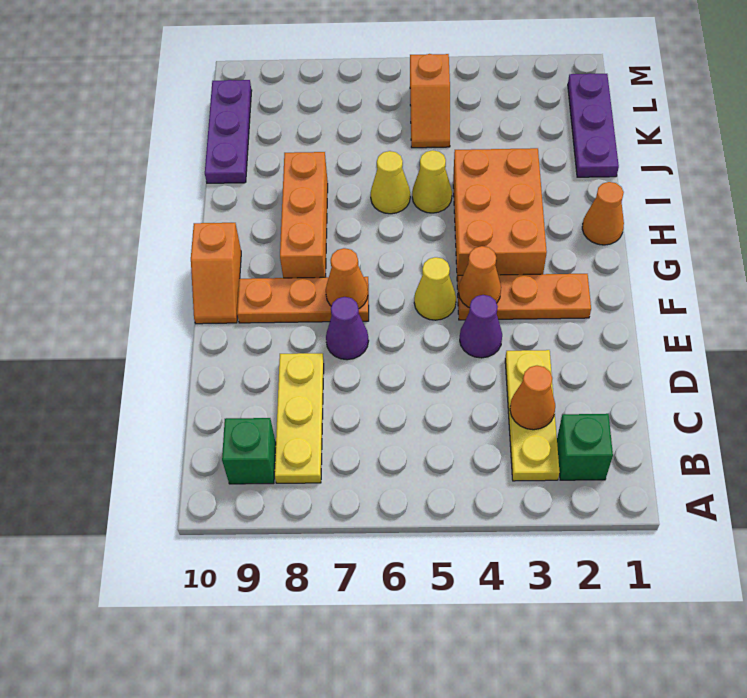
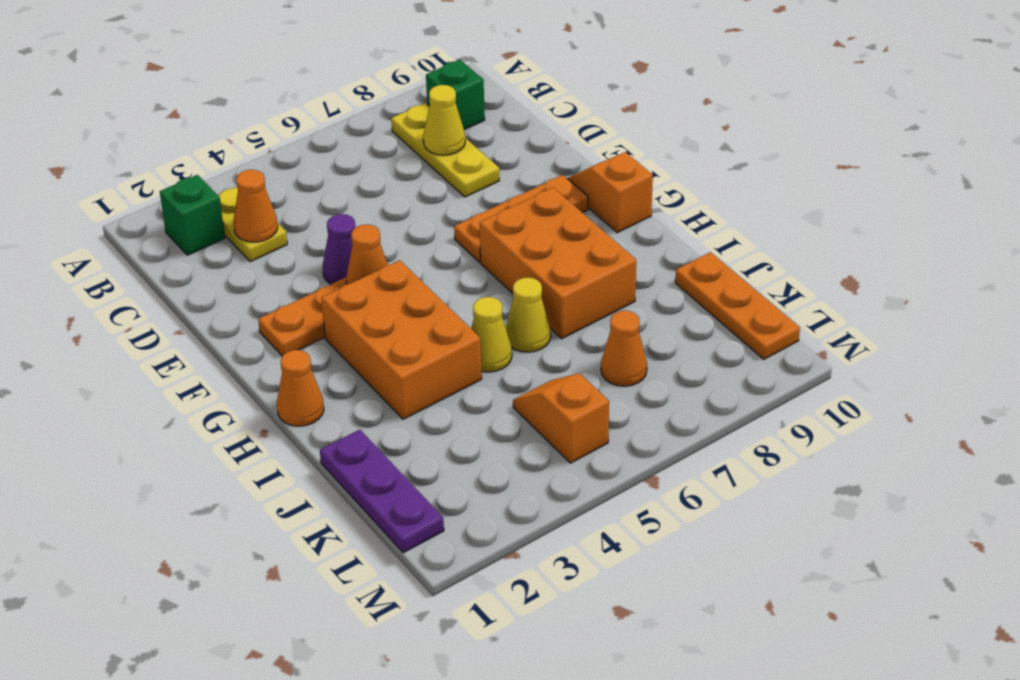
yellow plate B3:D3 level 1 -> yellow plate B3:C3 level 1
purple cone E7 level 1 -> none
yellow cone F5 level 1 -> yellow cone C8 level 2
orange cone F7 level 2 -> orange cone K7 level 1
orange brick G8:I8 level 1 -> orange brick G7:I8 level 1
purple plate J10:L10 level 1 -> orange plate J10:L10 level 1

